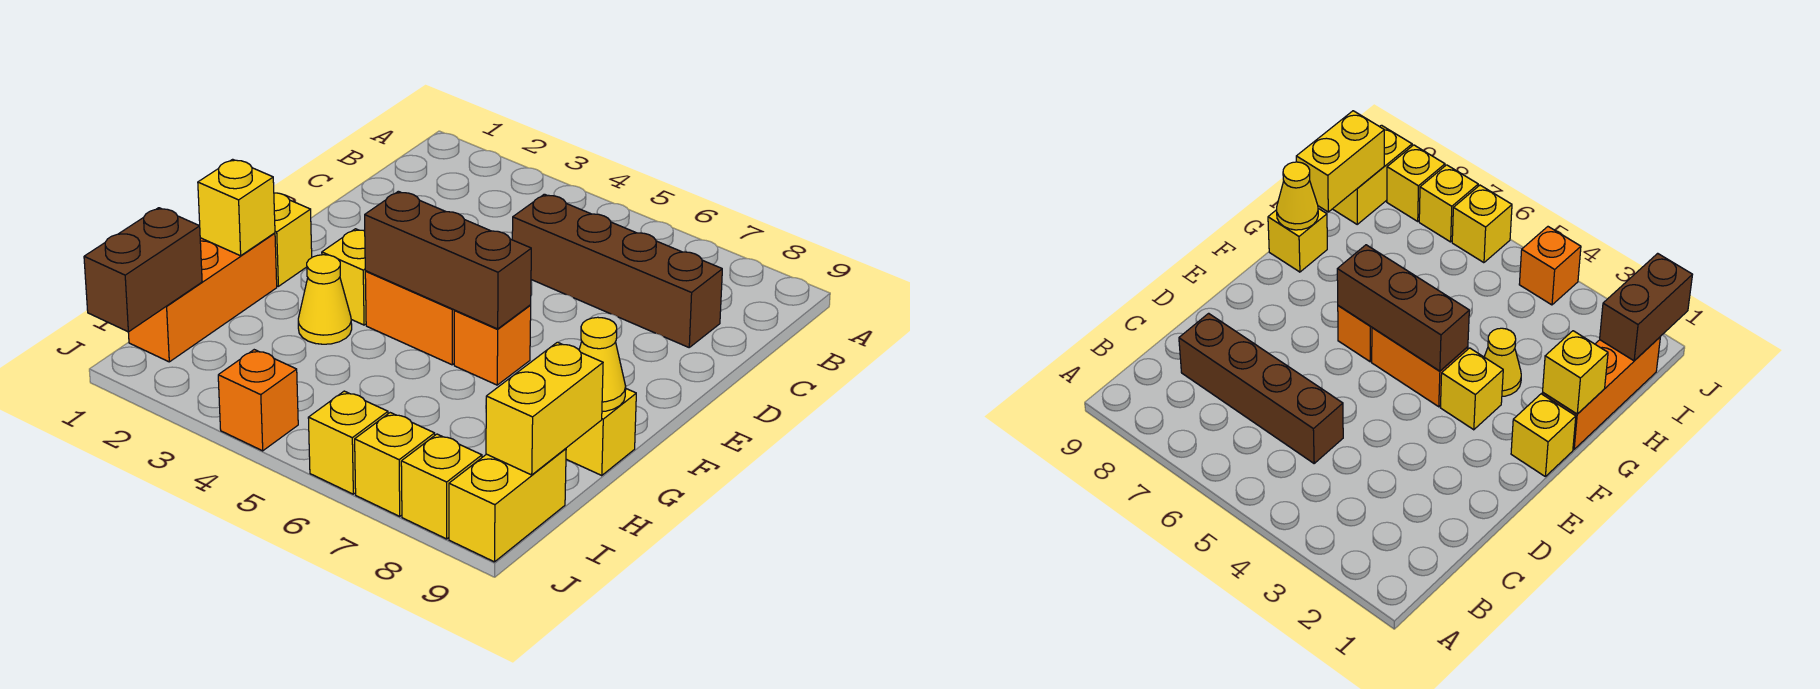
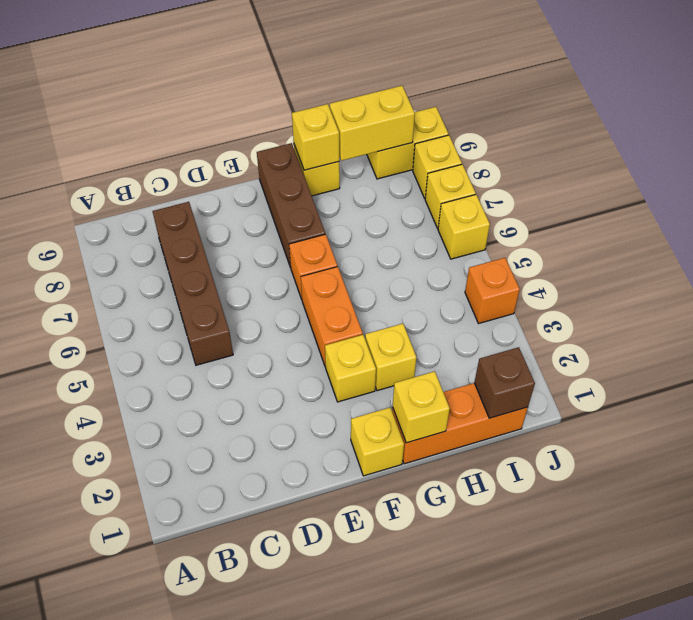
brown brick F4:F6 level 2 -> brown brick F7:F9 level 1
yellow cone G3 level 1 -> yellow brick G3 level 1
yellow cone G9 level 2 -> yellow brick G9 level 2
brown brick I1:J1 level 2 -> brown brick I1 level 2

